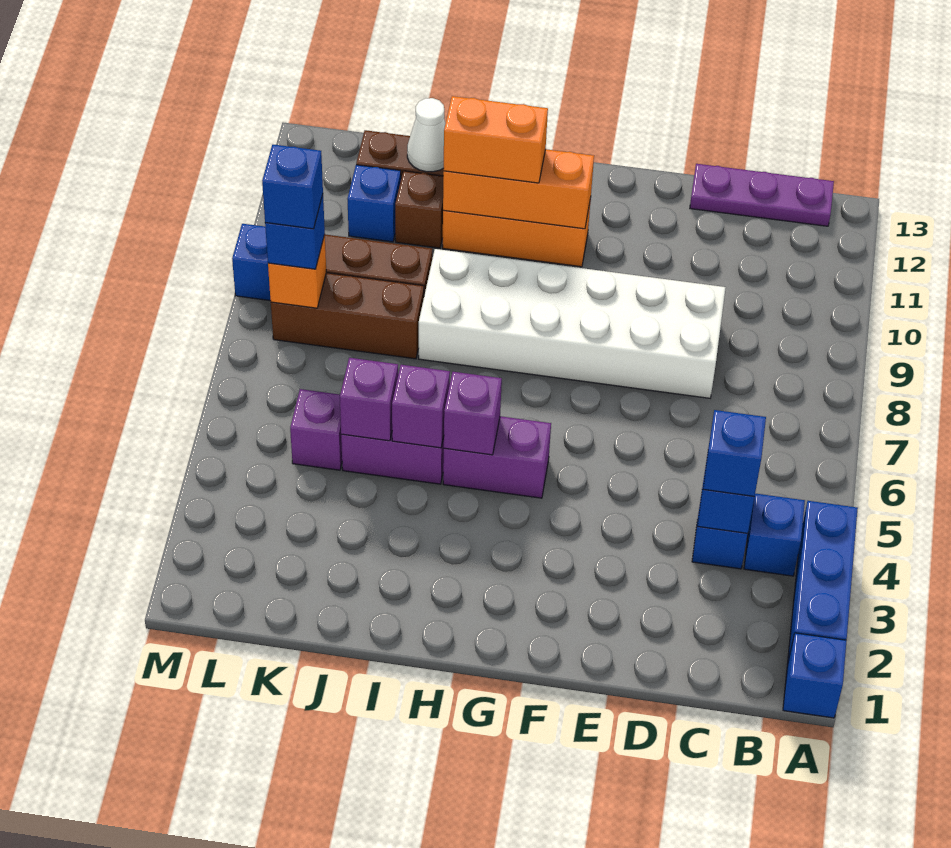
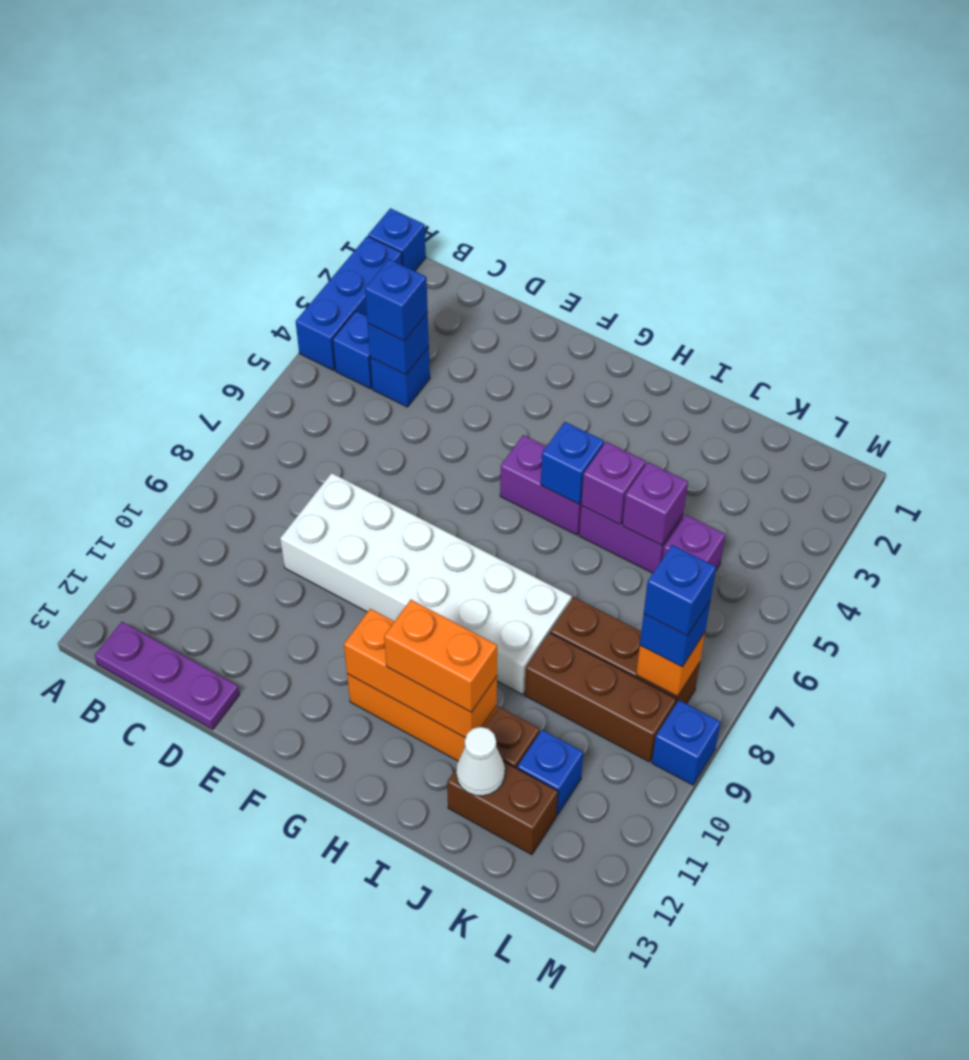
purple brick H5 level 2 -> blue brick H5 level 2

